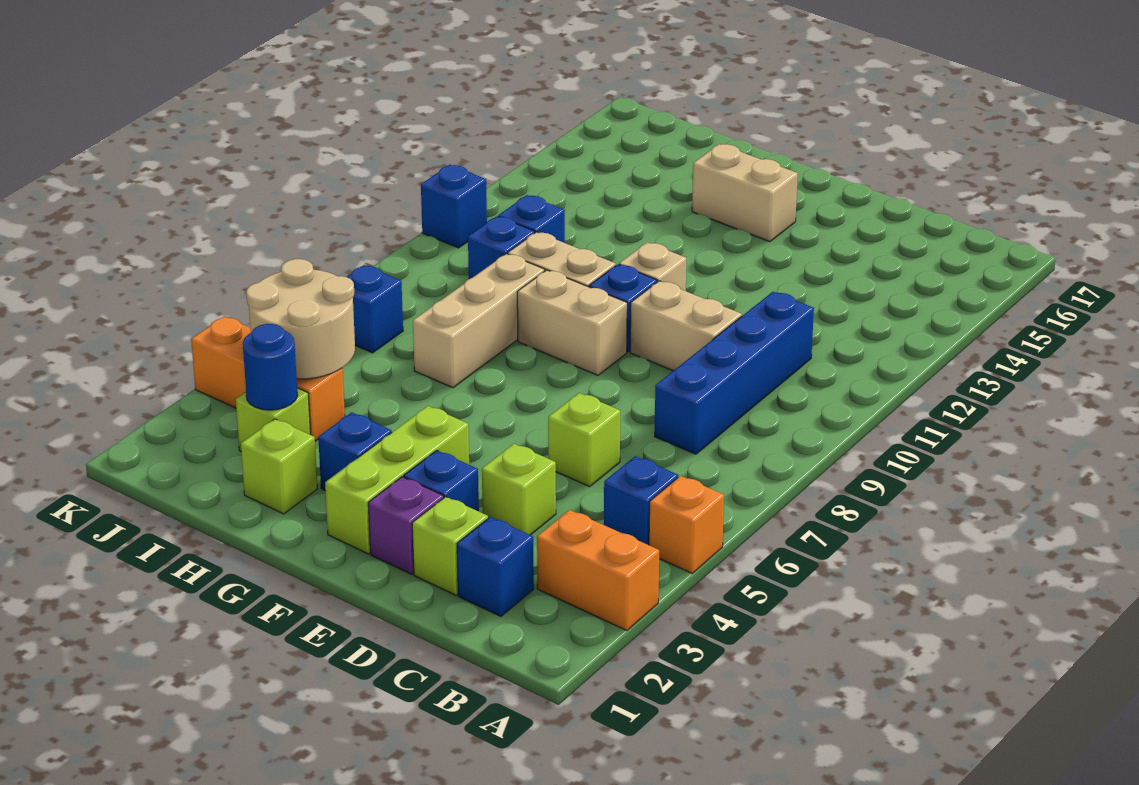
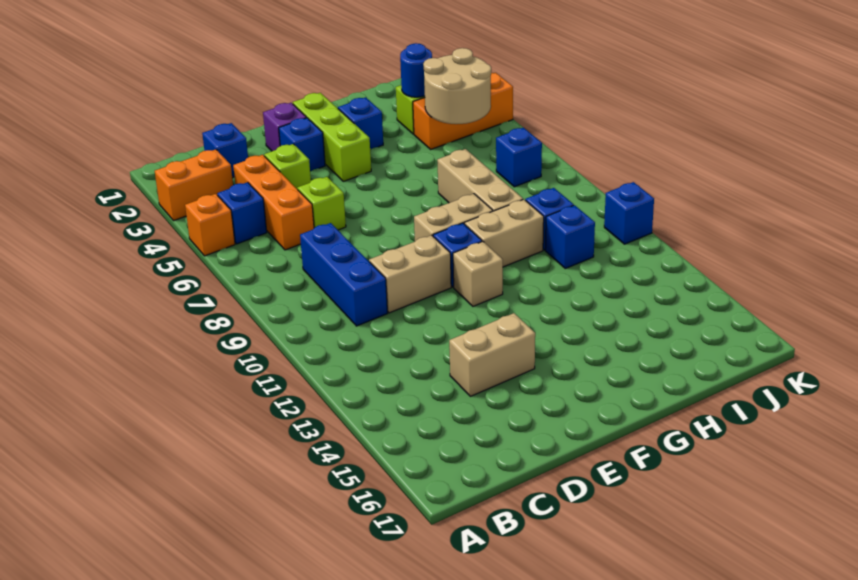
none -> orange brick C4:C6 level 1
blue brick C8:C11 level 1 -> blue brick C8:C10 level 1
lime brick D2 level 1 -> none
tan brick F15:G15 level 1 -> tan brick D14:E14 level 1
lime brick H2 level 1 -> none

